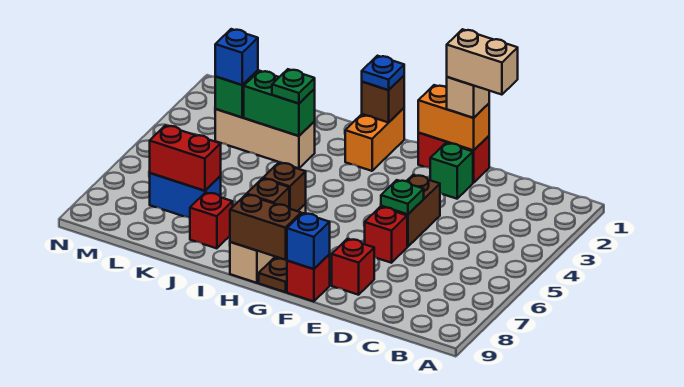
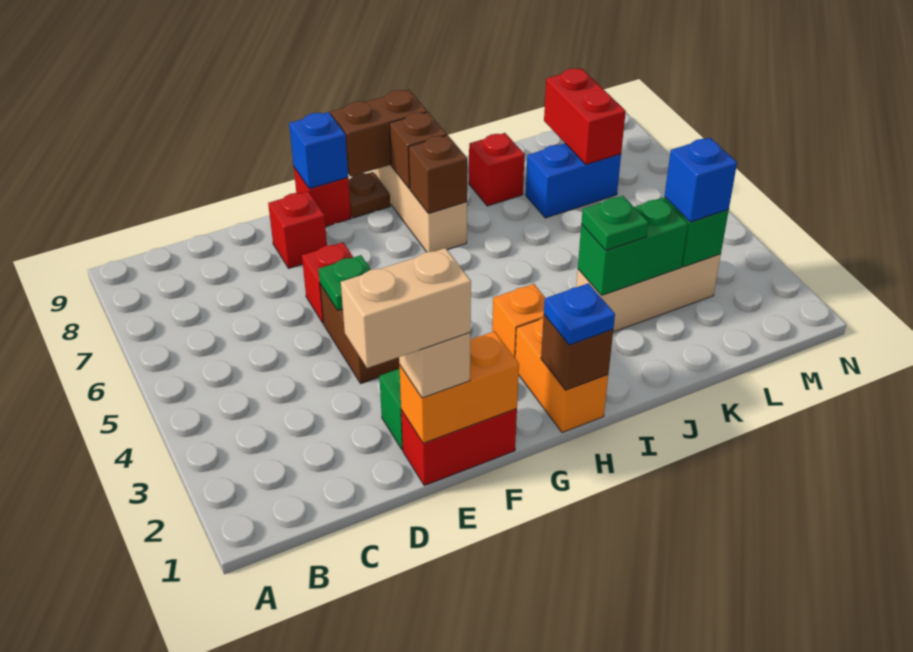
none -> orange brick H3 level 1
red brick K7:L7 level 2 -> red brick L7:L8 level 2

